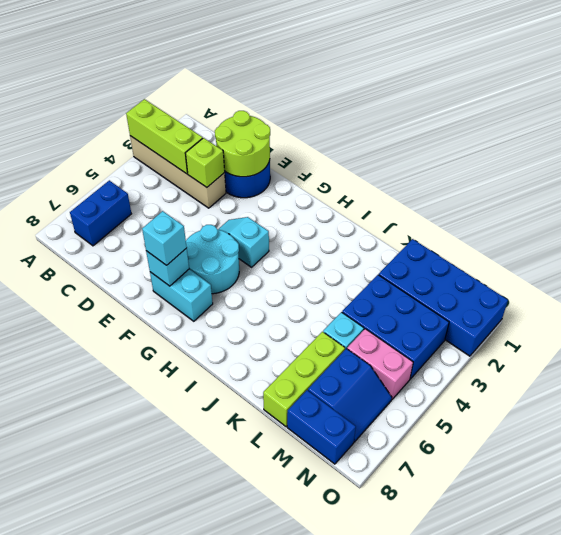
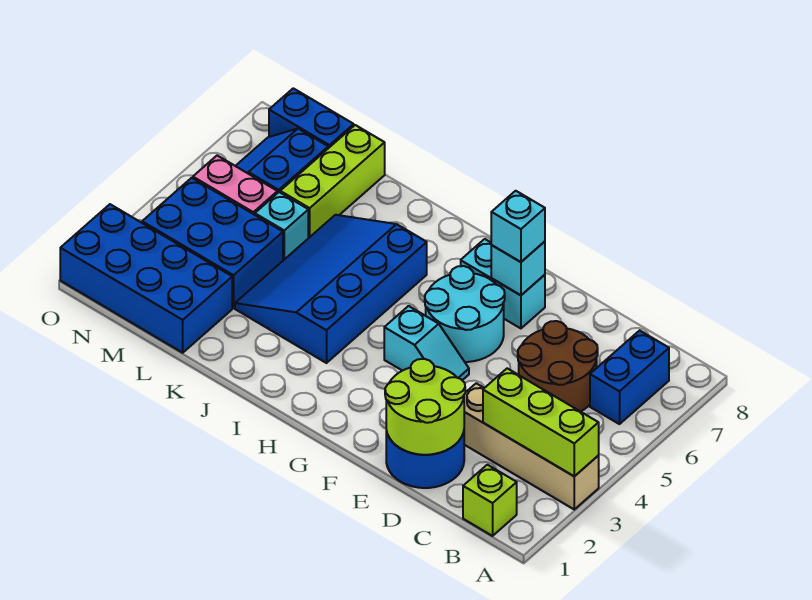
none -> brown round brick C5:D6 level 1
lime brick D3 level 2 -> lime brick B1 level 1
none -> blue slope I3:K6 level 1 top I

